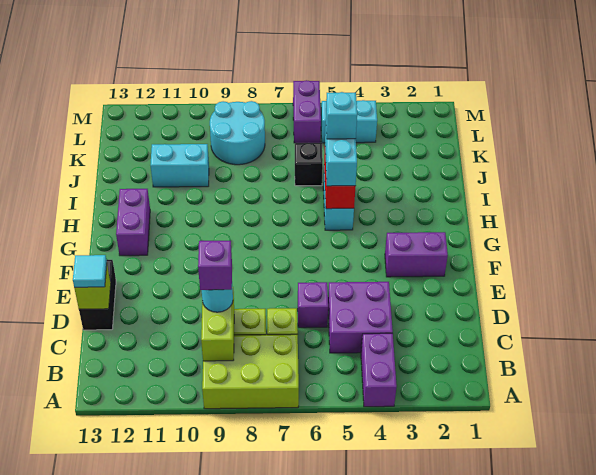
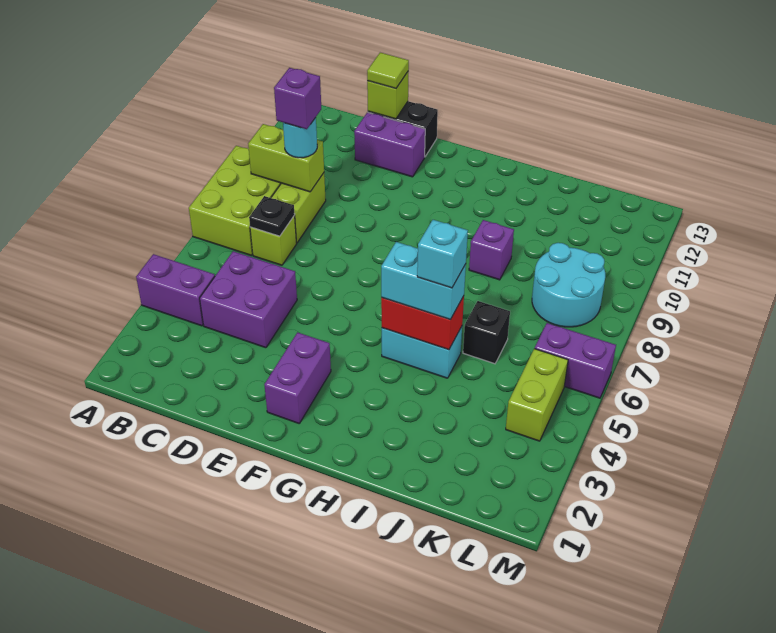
none -> black plate C7 level 2
purple brick D6 level 1 -> purple brick I9 level 1
cyan tile D13 level 3 -> lime tile D13 level 3
purple brick G12:H12 level 1 -> purple brick D12:E12 level 1
cyan brick J10:J11 level 1 -> none
cyan brick L4:L5 level 1 -> lime brick L4:L5 level 1

